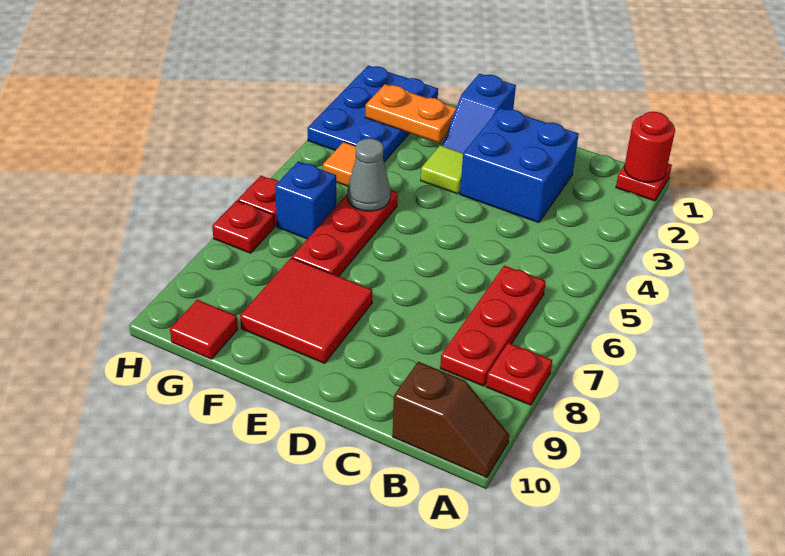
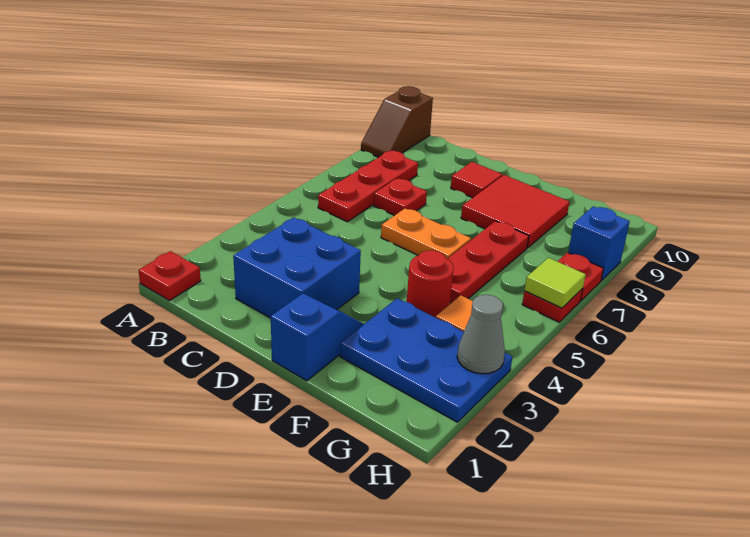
red round brick A1 level 2 -> red round brick F4 level 1
red plate A8 level 1 -> red plate C7 level 1
brown slope A10:B10 level 1 top B -> brown slope A9:A10 level 1 top 10
lime tile E3 level 1 -> lime tile H6 level 2
orange plate F2:G2 level 2 -> orange plate D6:E6 level 1
grey cone F5 level 2 -> grey cone H3 level 2
blue plate G1:H3 level 1 -> blue plate F2:H3 level 1
blue brick G6 level 1 -> blue brick H8 level 1
red tile G10 level 1 -> red tile D9 level 1

